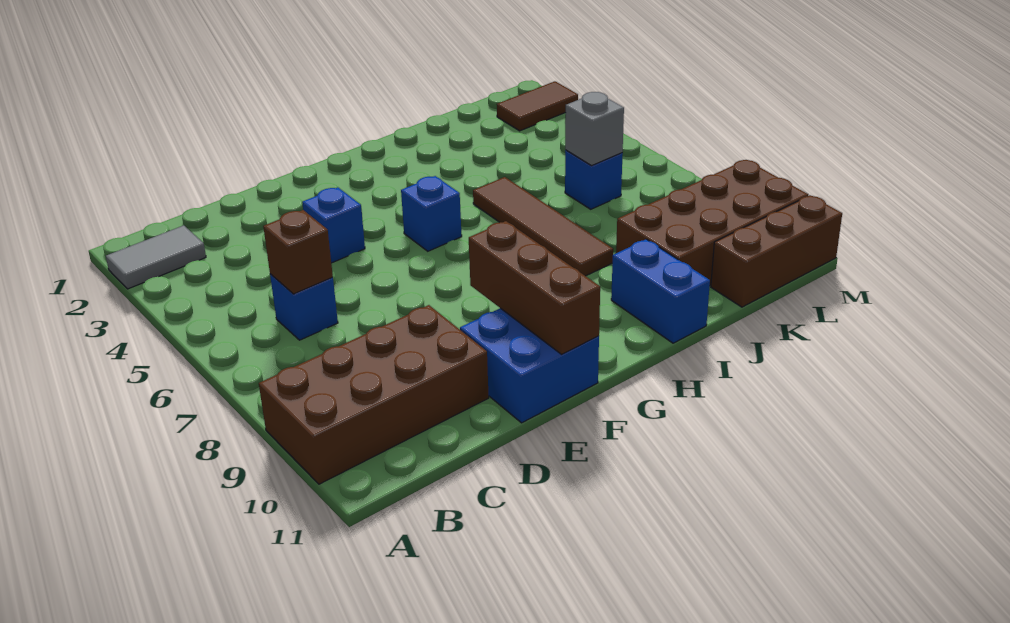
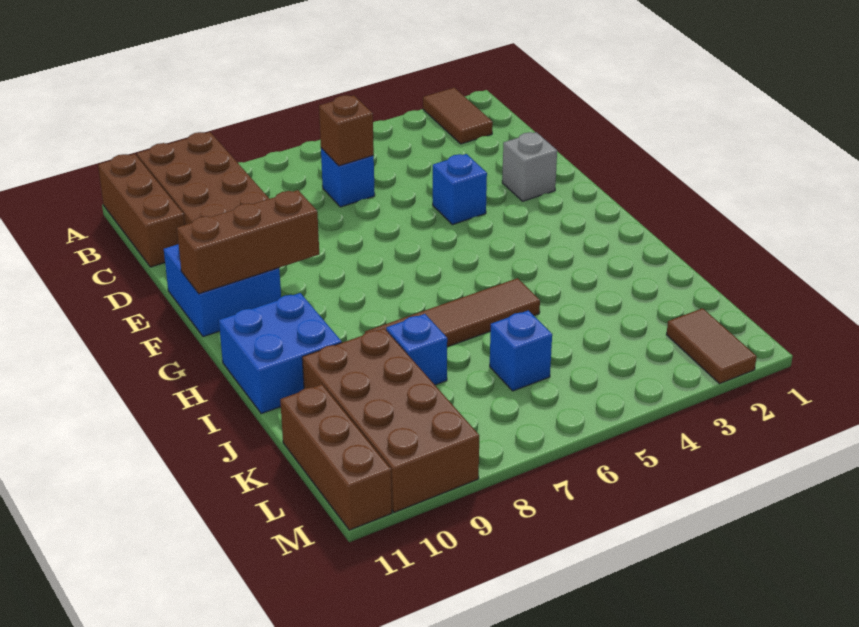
grey tile A2:B2 level 1 -> brown tile A2:B2 level 1
none -> brown brick A11:C11 level 1
blue brick G5 level 1 -> blue brick J8 level 1
blue brick I10:I11 level 1 -> blue brick H10:I11 level 1
grey brick K6 level 2 -> grey brick E2 level 1

